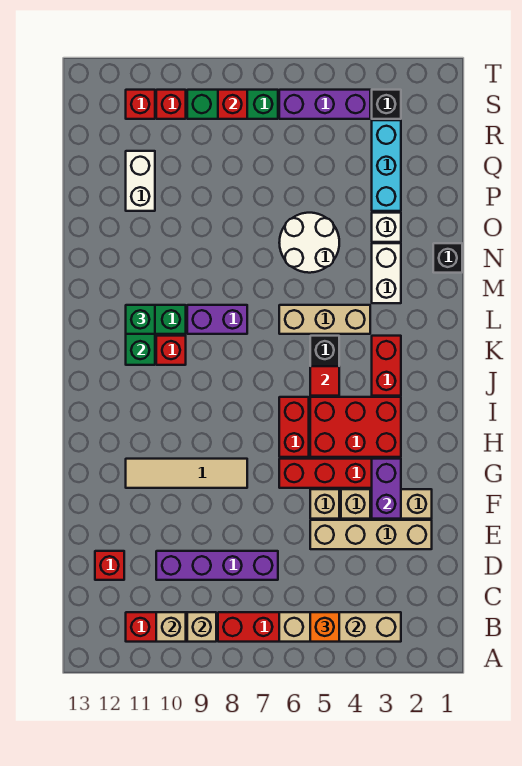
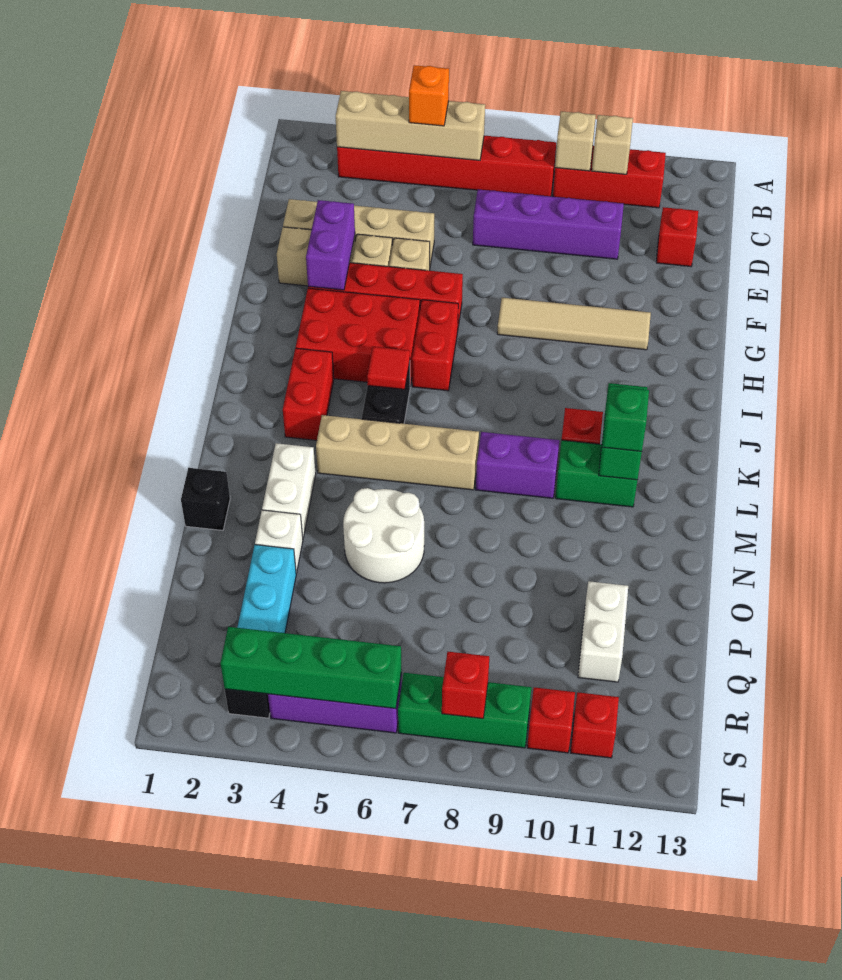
tan brick L4:L6 level 1 -> tan brick L4:L7 level 1
none -> green brick S3:S6 level 2

